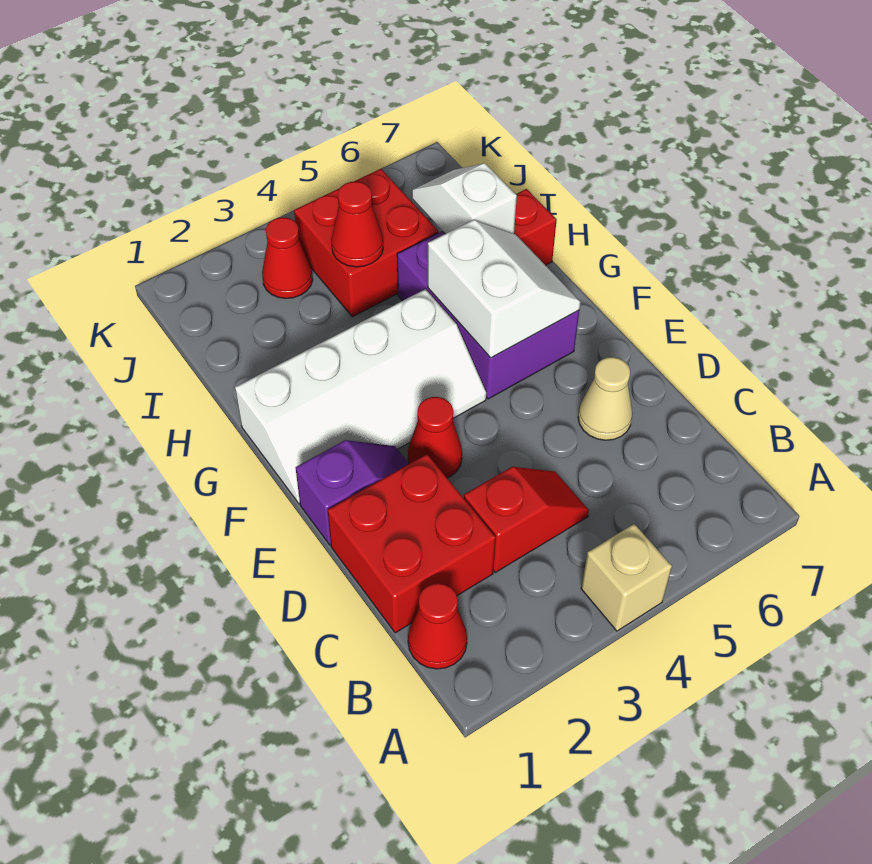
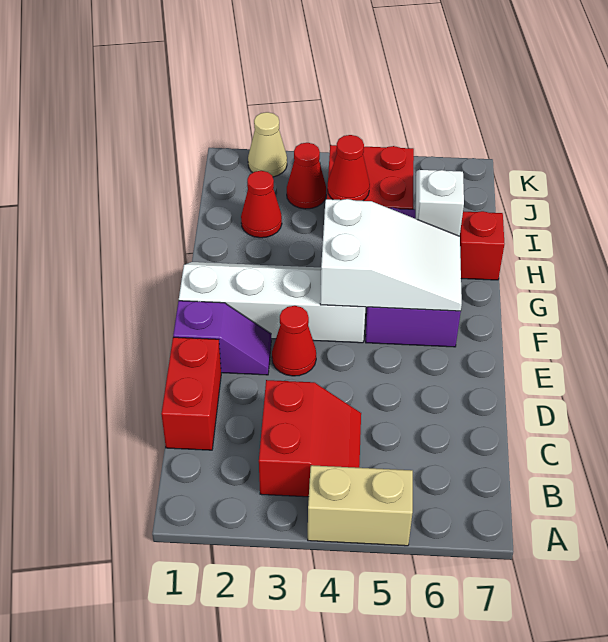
tan brick A4 level 1 -> tan brick A4:A5 level 1
red cone B1 level 1 -> red cone I2 level 1
red brick C1:D2 level 1 -> red brick C1:D1 level 1
red slope C3:C4 level 1 top 3 -> red slope B3:C4 level 1 top 3
tan cone D6 level 1 -> tan cone K2 level 1
white slope F1:G4 level 1 top G -> white slope F1:G4 level 1 top F
white slope F5:G6 level 2 top 5 -> white slope F4:G6 level 2 top 4

